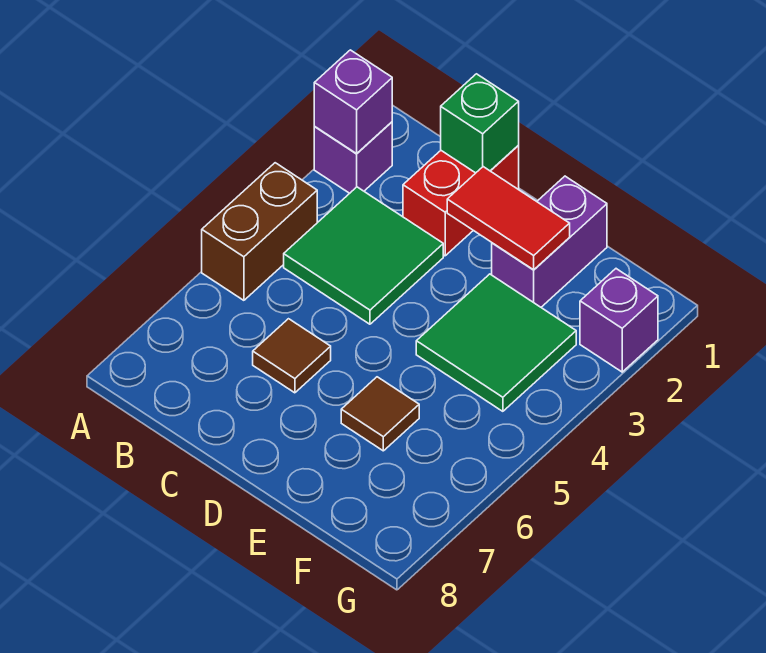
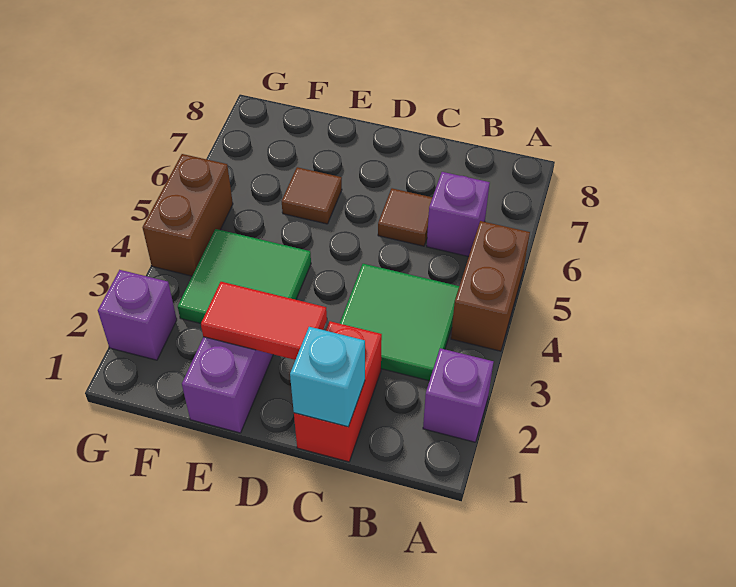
purple brick A2 level 2 -> purple brick B6 level 1
green brick C1 level 2 -> cyan brick C1 level 2
none -> brown brick G4:G5 level 1

